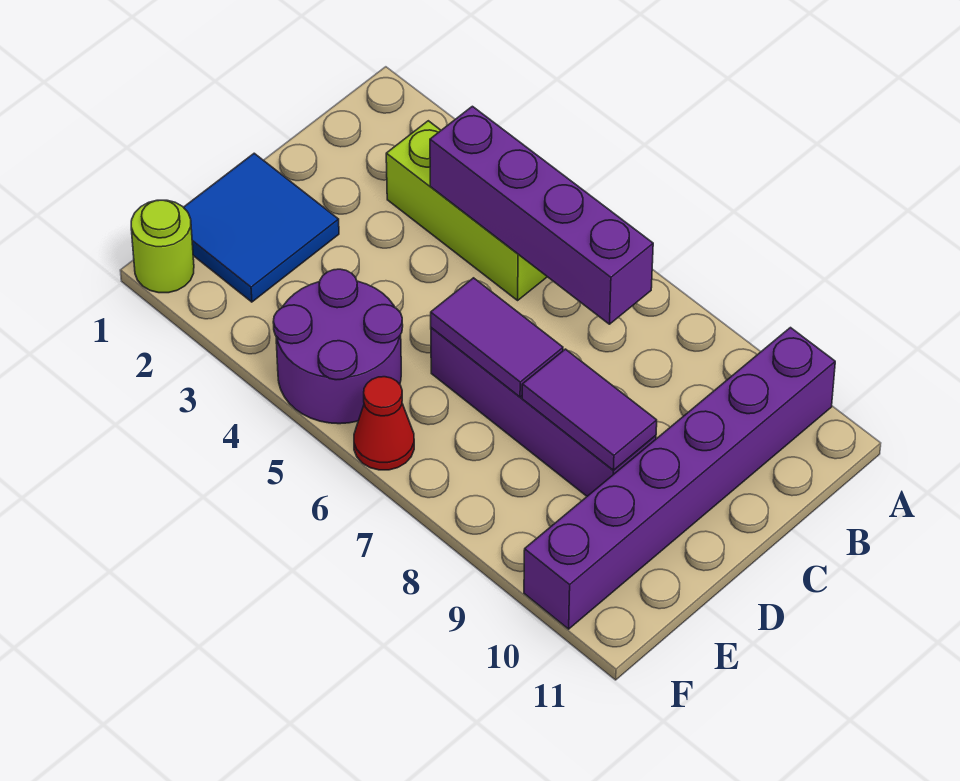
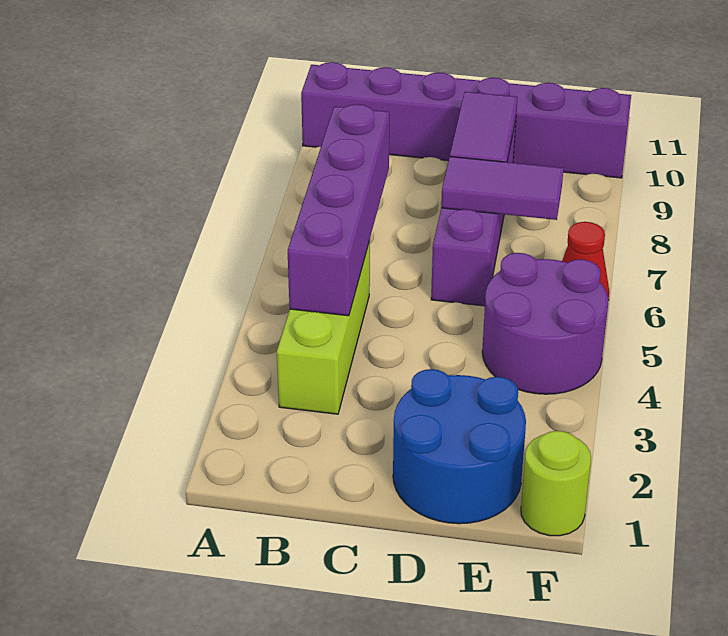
blue tile D1:E2 level 1 -> blue round brick D1:E2 level 1
purple tile D6:D7 level 2 -> purple tile D7:E7 level 2

